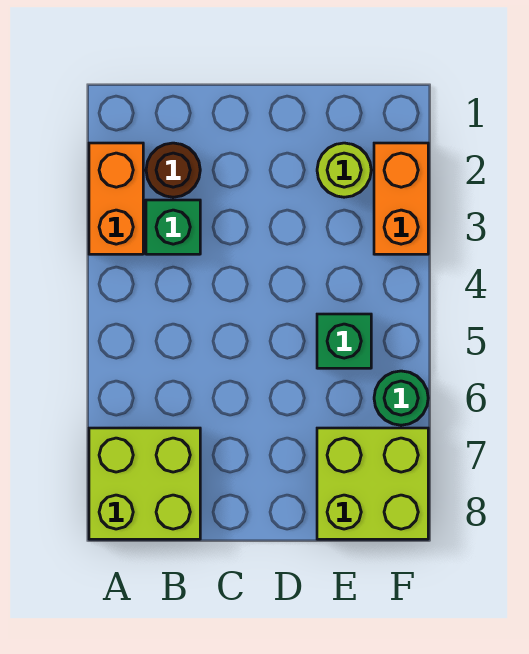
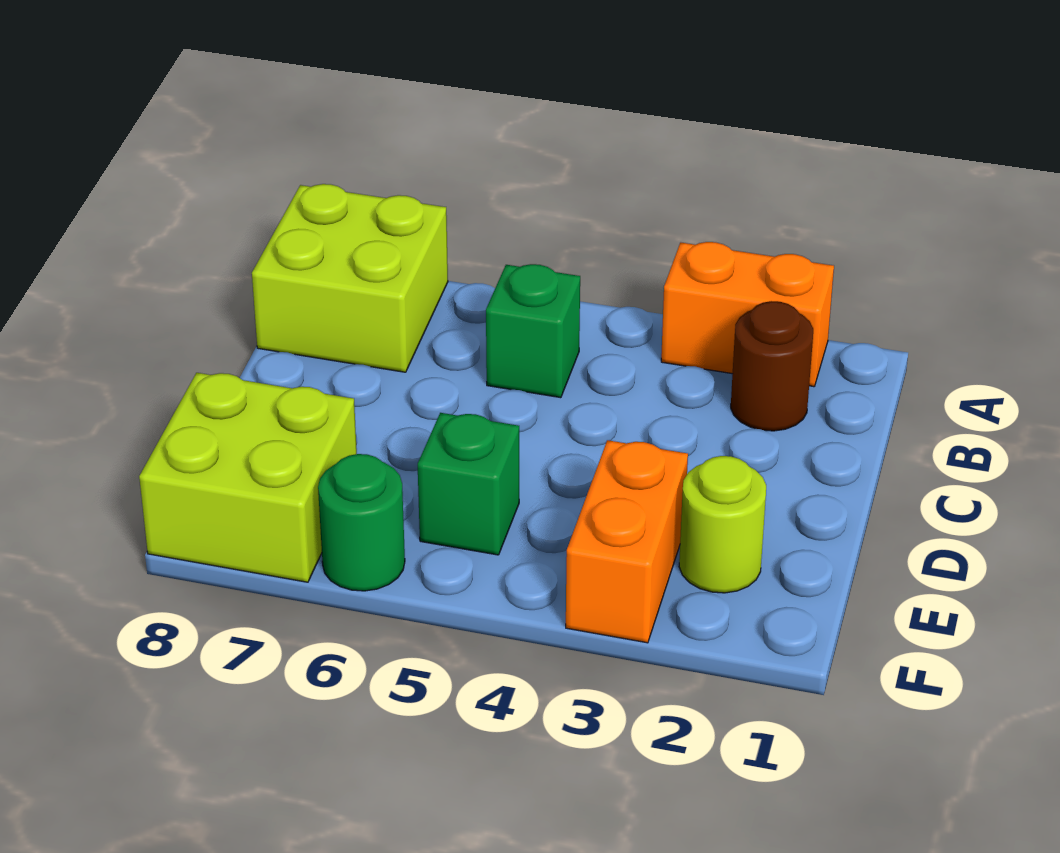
green brick B3 level 1 -> green brick B5 level 1
orange brick F2:F3 level 1 -> orange brick E3:F3 level 1

